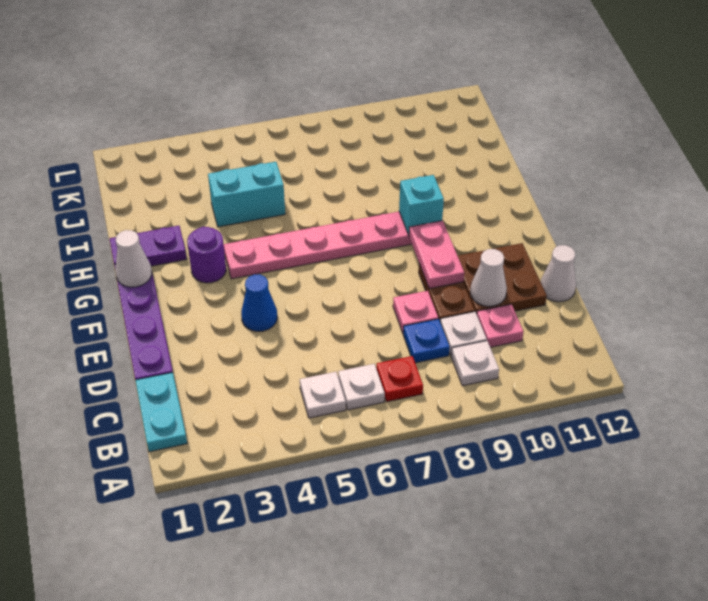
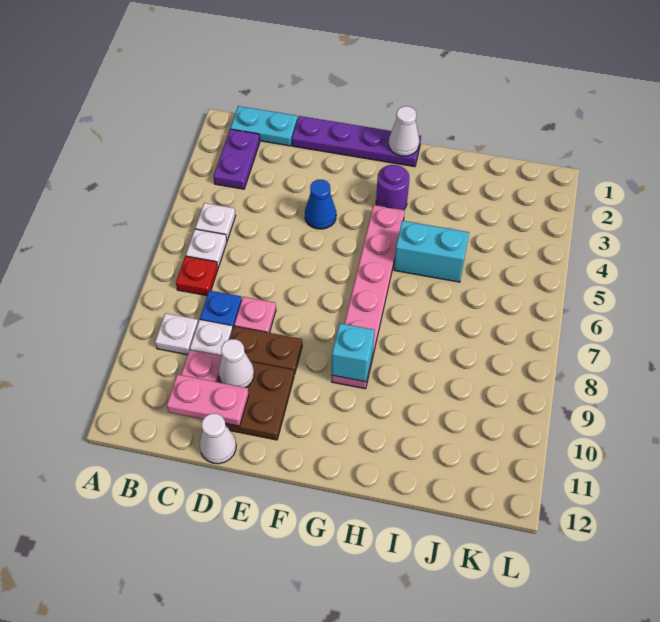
pink plate E9:F9 level 2 -> pink plate C11:D11 level 2
purple plate H1:H2 level 1 -> purple plate B2:B3 level 1
cyan brick I4:I5 level 1 -> cyan brick H5:I5 level 1

